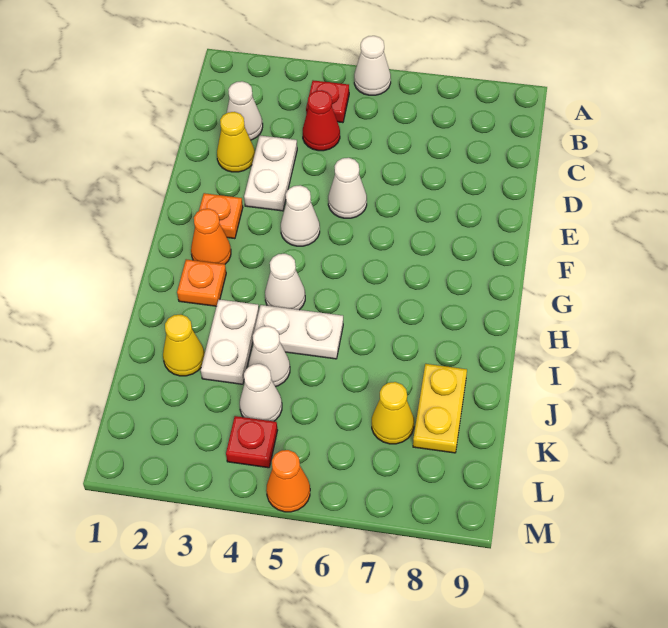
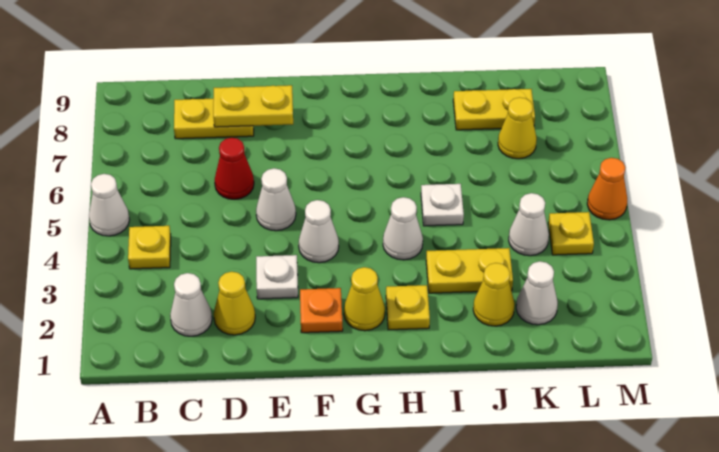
red plate B4 level 1 -> yellow plate B4 level 1
red cone C4 level 1 -> red cone D6 level 1
none -> yellow plate C8:D8 level 1
white plate D3:E3 level 1 -> white plate E3 level 1
none -> yellow plate D8:E8 level 2
orange cone G2 level 1 -> yellow cone G2 level 1
orange plate H2 level 1 -> yellow plate H2 level 1
white plate I3:J3 level 1 -> yellow plate I3:J3 level 1
white plate I4:I5 level 1 -> white plate I5 level 1
white cone J4 level 1 -> white cone K2 level 1
red plate L4 level 1 -> yellow plate L4 level 1

